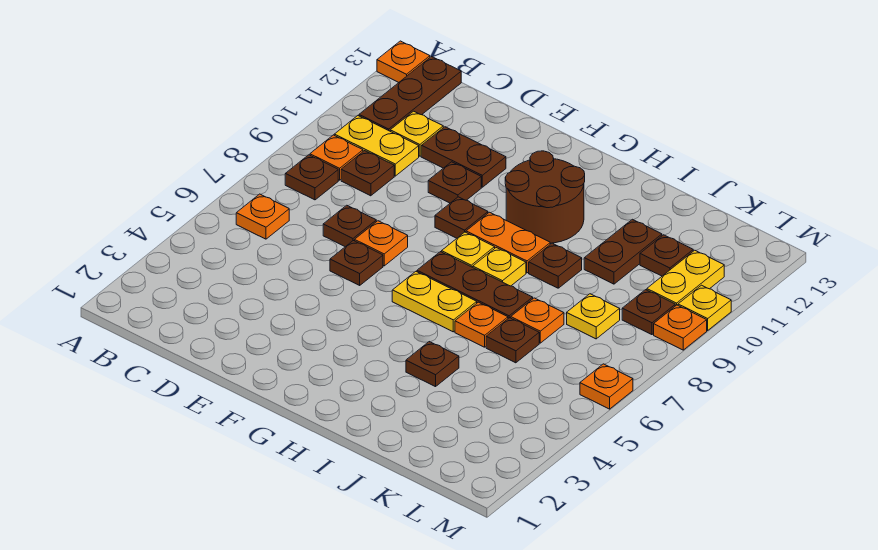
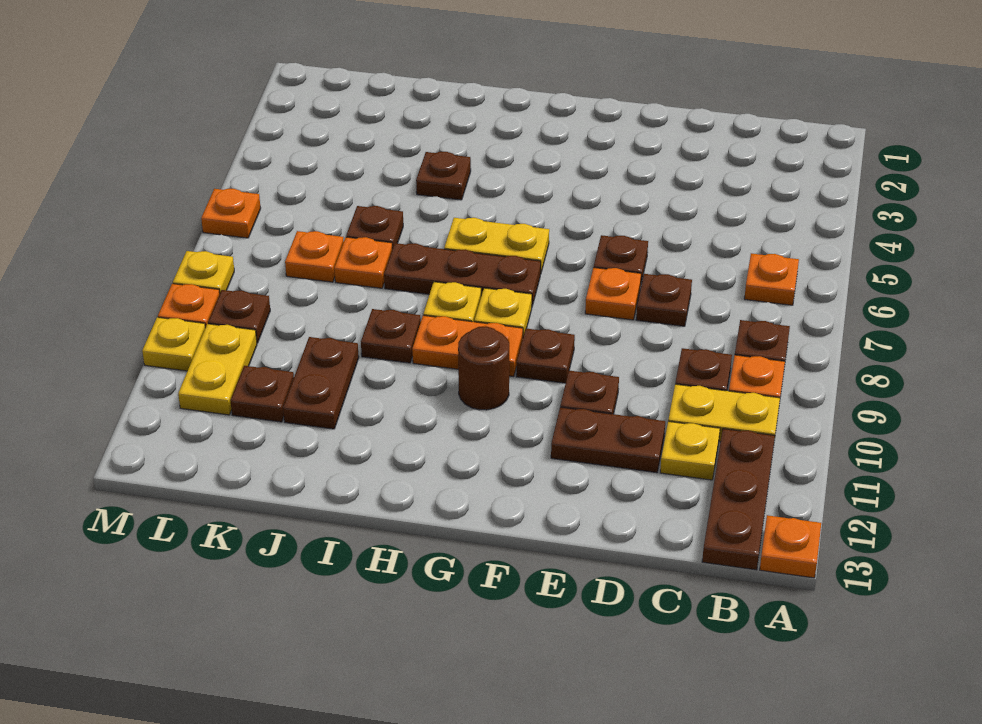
brown round brick G10:H11 level 1 -> brown round brick G10 level 1
orange plate I6 level 1 -> orange plate K7 level 1
yellow plate K8 level 1 -> yellow plate M8 level 1

